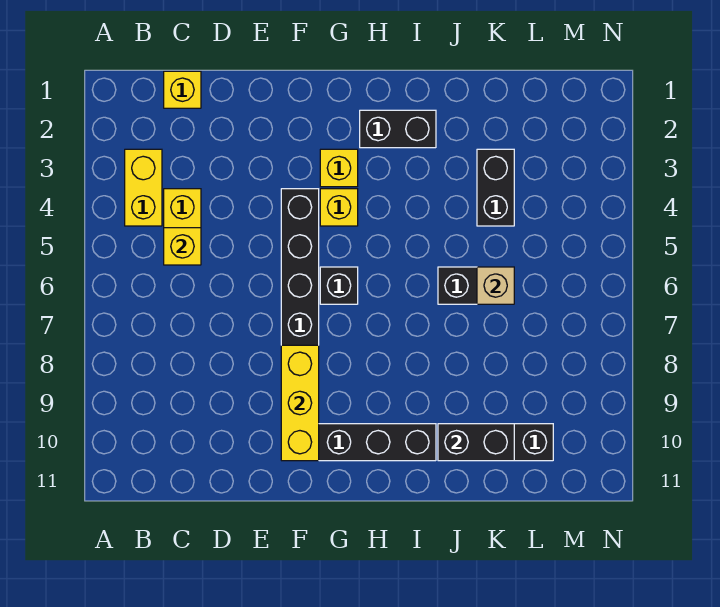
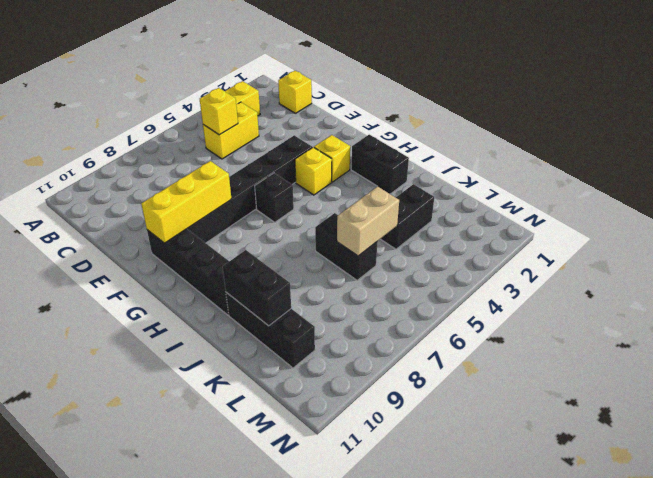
tan brick K6 level 2 -> tan brick K5:K6 level 2

